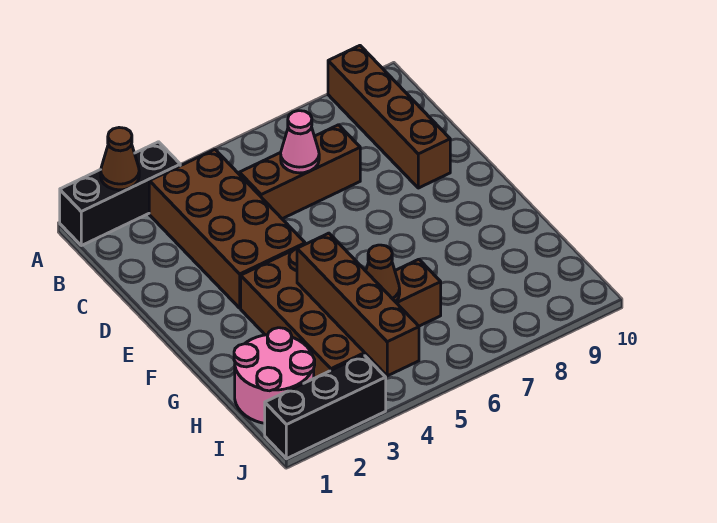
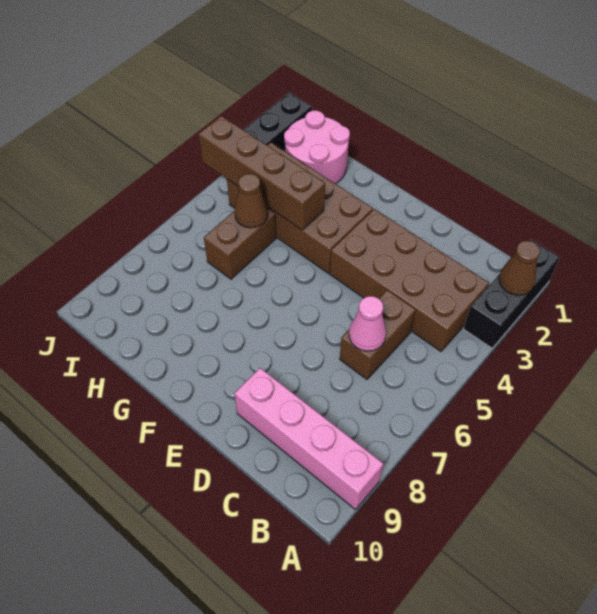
brown brick A9:D9 level 1 -> pink brick A9:D9 level 1
brown brick C5:C7 level 1 -> brown brick C5:C6 level 1

